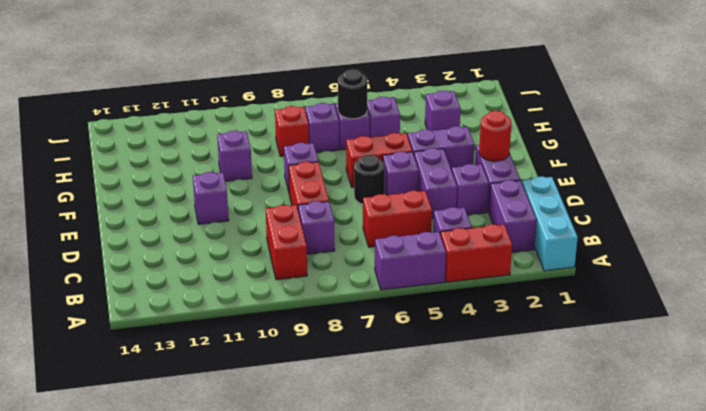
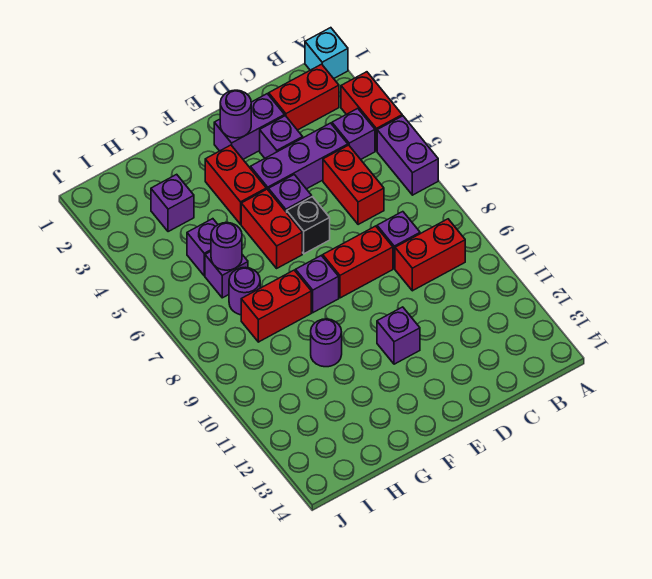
cyan brick A1:C1 level 1 -> cyan brick A1 level 1
purple brick B2:C2 level 1 -> red brick B2:C2 level 1
purple brick D4:E4 level 1 -> purple brick C4:E4 level 1
red round brick E2 level 2 -> purple round brick E2 level 2
black round brick E6 level 1 -> black brick E6 level 1
purple brick F3:F4 level 1 -> red brick F3:F4 level 1
purple brick G10 level 1 -> purple round brick G10 level 1
black round brick H6 level 2 -> purple round brick H6 level 2
purple brick H7 level 1 -> purple round brick H7 level 1
red brick H8 level 1 -> red brick G8:H8 level 1

